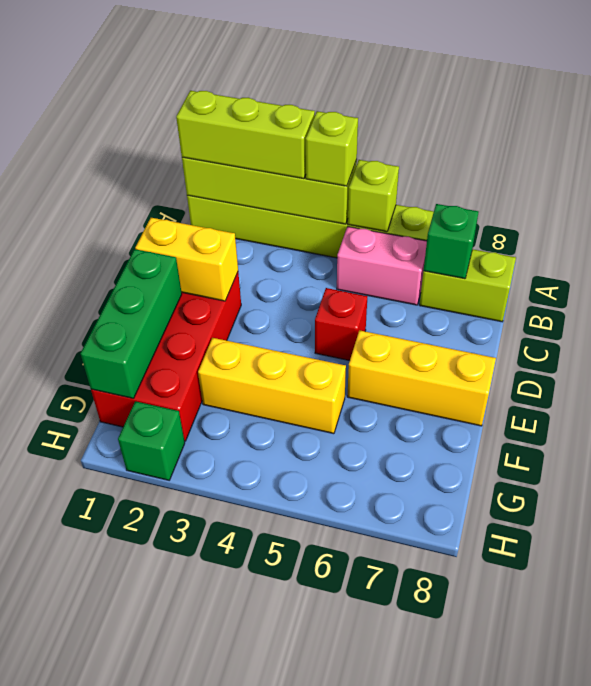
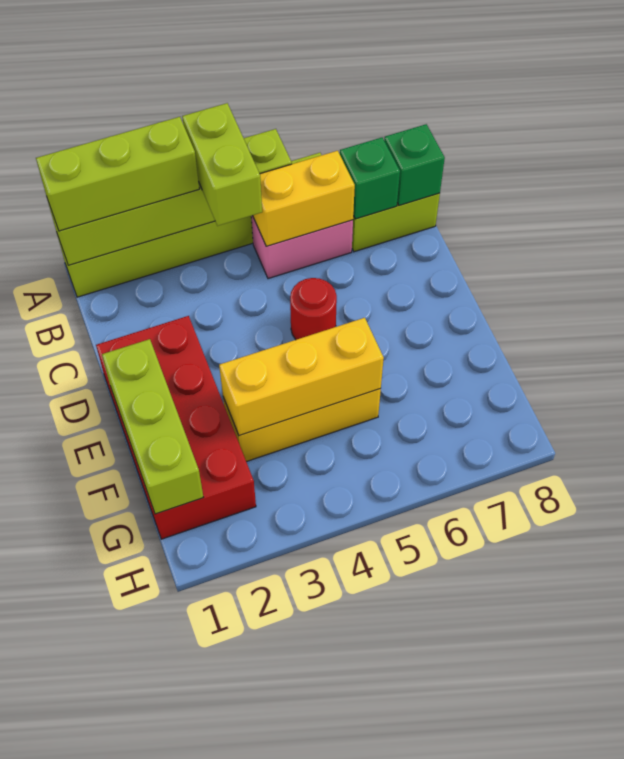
lime brick A4 level 3 -> lime brick A4:B4 level 3
yellow brick D1:D2 level 2 -> yellow brick B5:B6 level 2
red brick D5 level 1 -> red round brick D5 level 1
green brick E1:G1 level 2 -> lime brick E1:G1 level 2
yellow brick E6:E8 level 1 -> yellow brick F3:F5 level 2
green brick H2 level 1 -> green brick B8 level 2

